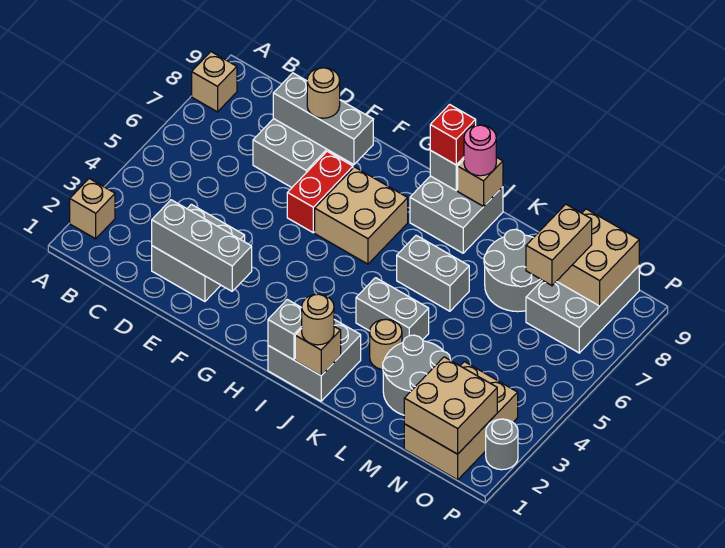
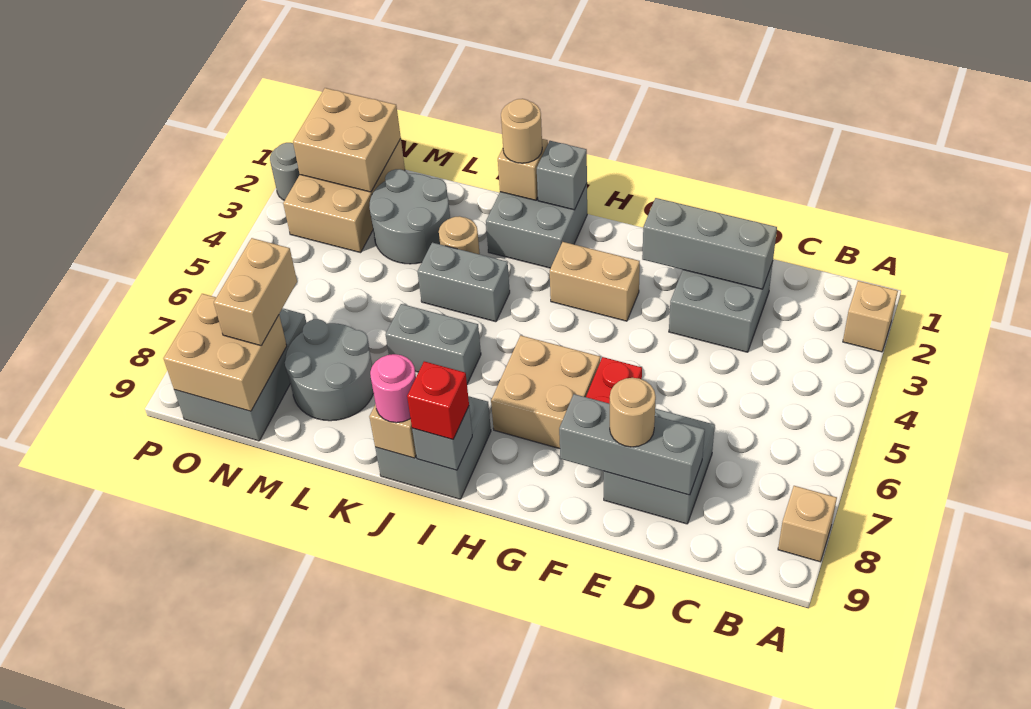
none -> tan brick G3:H3 level 1

